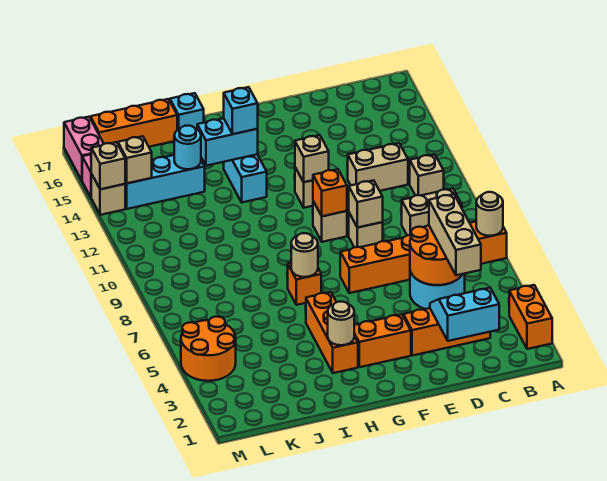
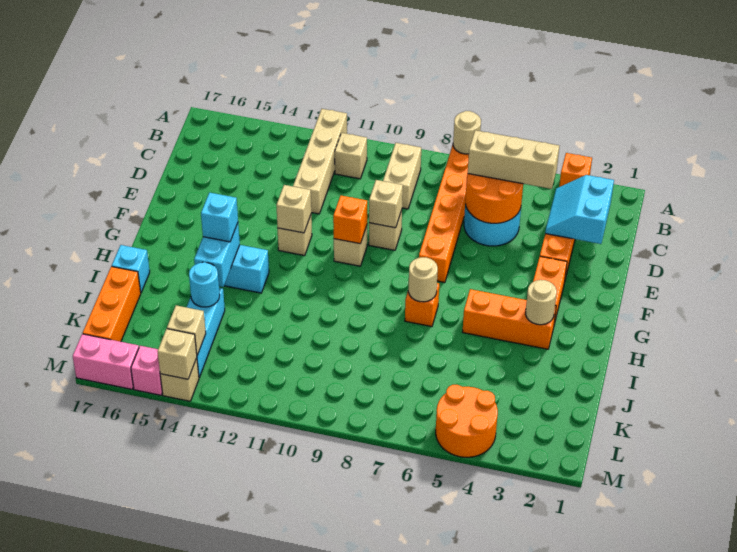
orange brick A2:A3 level 1 -> orange brick A3 level 1
tan brick C12:D12 level 1 -> tan brick A12:D12 level 1

